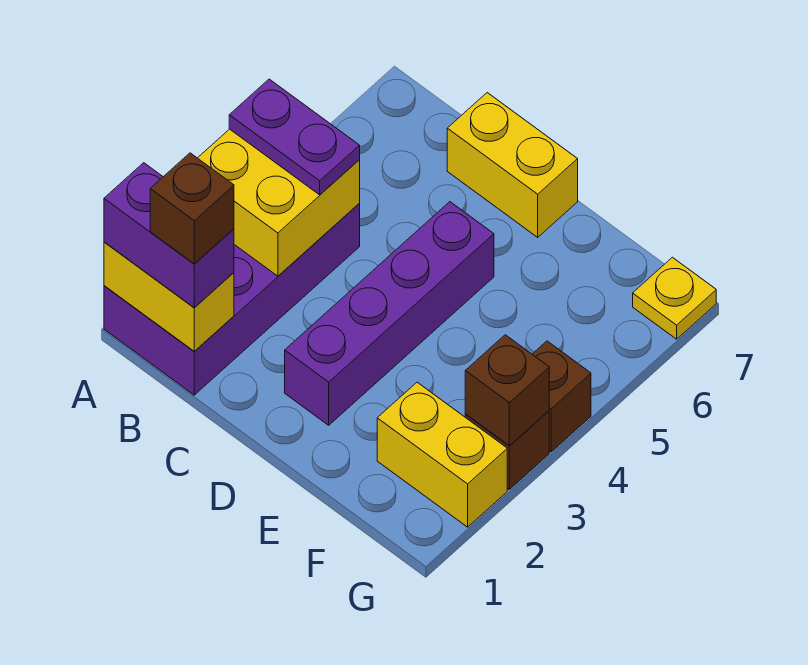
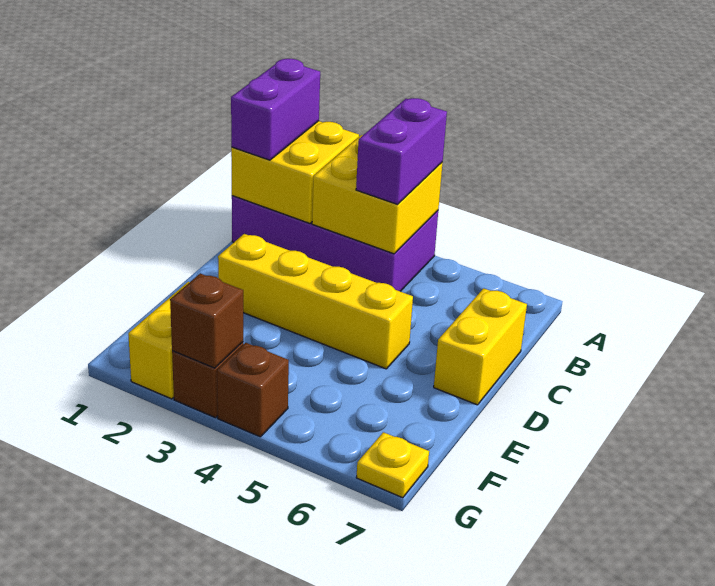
yellow brick A1:B1 level 2 -> yellow brick A1:B2 level 2
purple plate A4:B4 level 3 -> purple brick A4:B4 level 3
brown brick B1 level 4 -> none
purple brick D2:D5 level 1 -> yellow brick D2:D5 level 1

